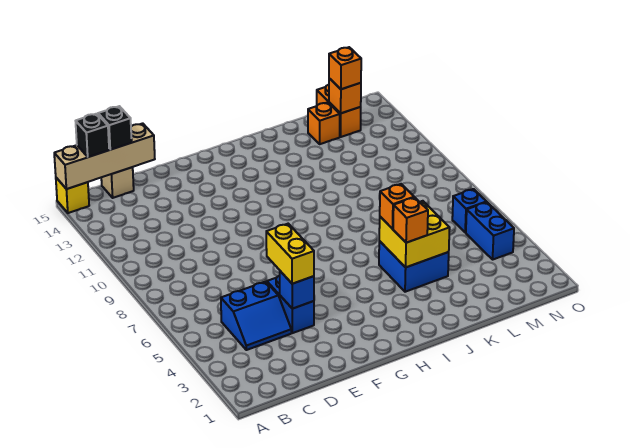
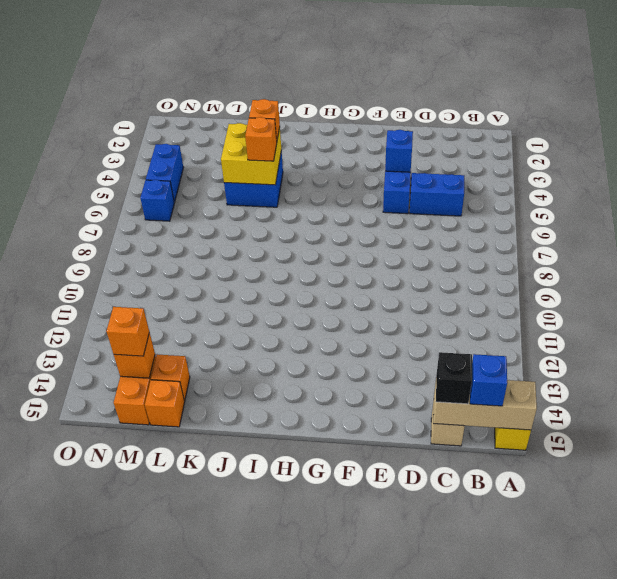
tan brick A15:D15 level 2 -> tan brick A15:C15 level 2
black brick B15 level 3 -> blue brick B15 level 3
yellow brick E4:E5 level 3 -> none
none -> orange brick L15 level 1

